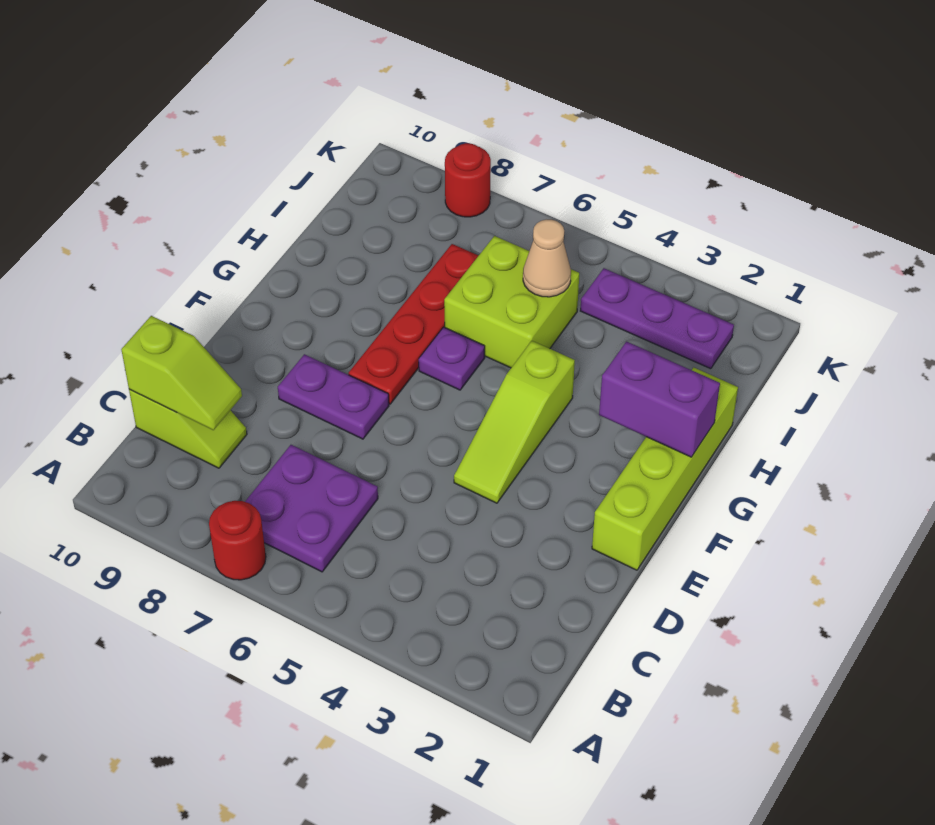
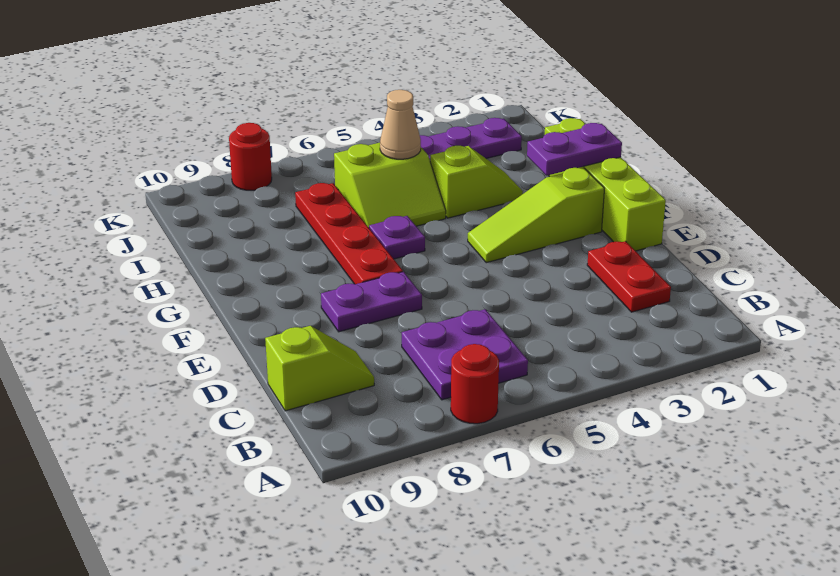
none -> red plate C2:D2 level 1
lime slope C9:C10 level 2 top 10 -> lime slope H3:H4 level 1 top 4
lime slope E4:G4 level 1 top G -> lime slope F2:F4 level 1 top 2
purple brick G1:G2 level 2 -> purple plate G1:G2 level 2
lime brick H5:I6 level 1 -> lime slope H5:I6 level 1 top I

